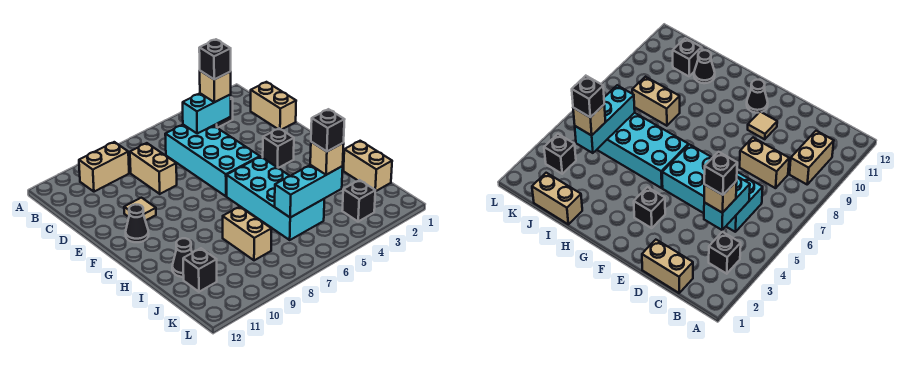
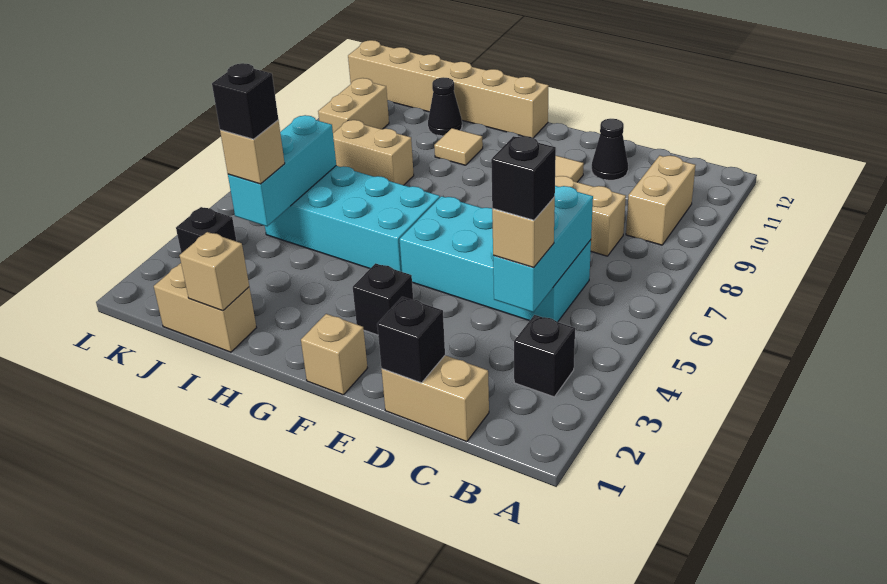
cyan brick C4:C5 level 2 -> cyan brick C4:C6 level 2
none -> tan brick F1 level 1
black cone F11 level 1 -> black cone D11 level 1
none -> tan brick G12:L12 level 1
none -> tan tile H10 level 1
none -> tan brick I1 level 2
black brick J11 level 1 -> black brick D1 level 2
none -> tan brick K9:K10 level 1

